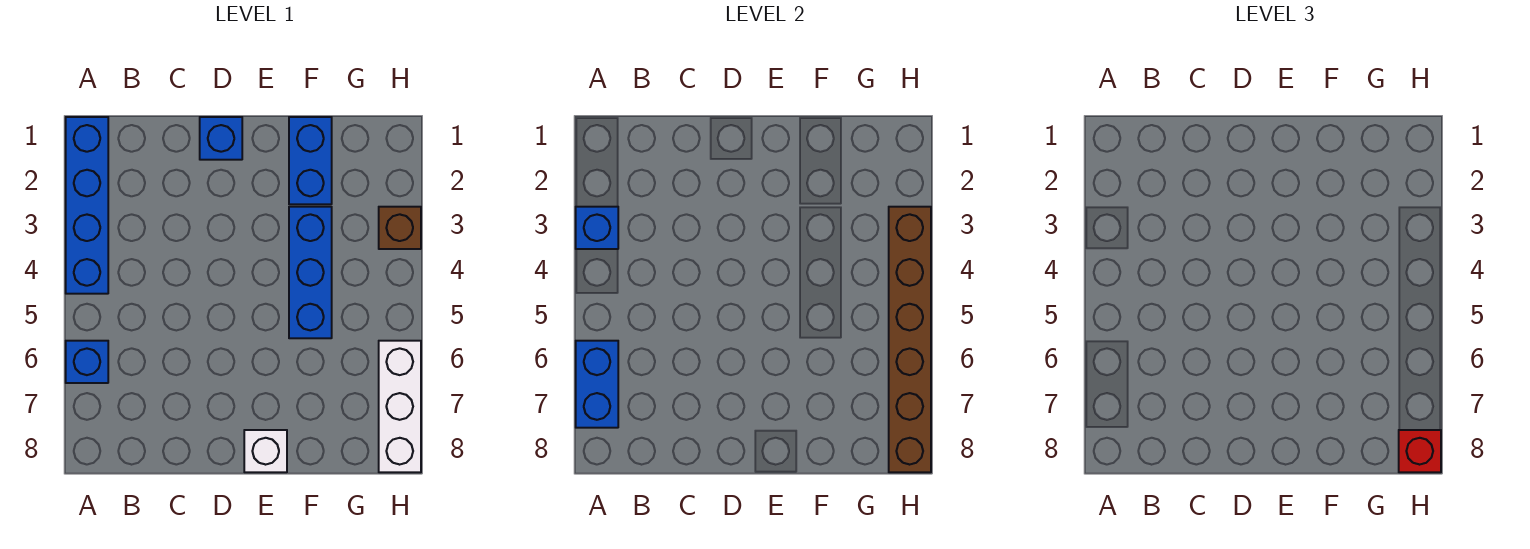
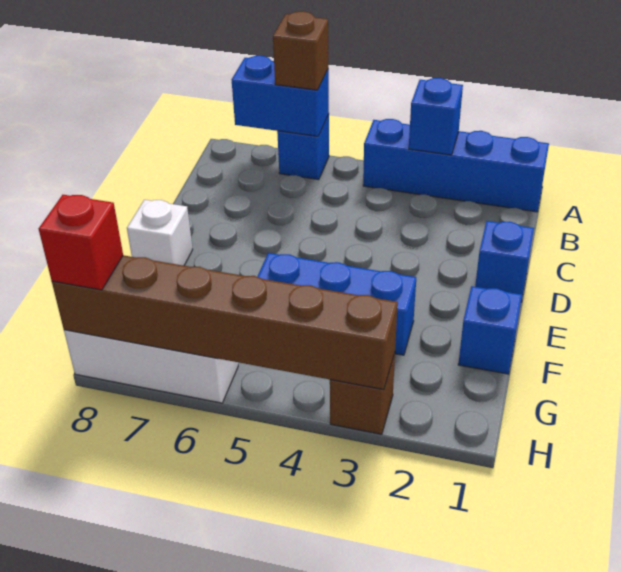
none -> brown brick A6 level 3
blue brick F1:F2 level 1 -> blue brick F1 level 1

